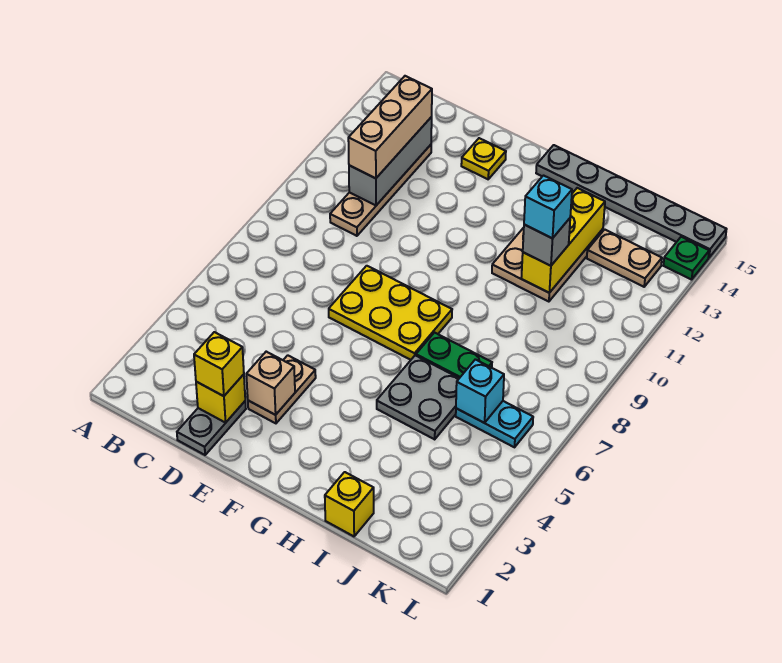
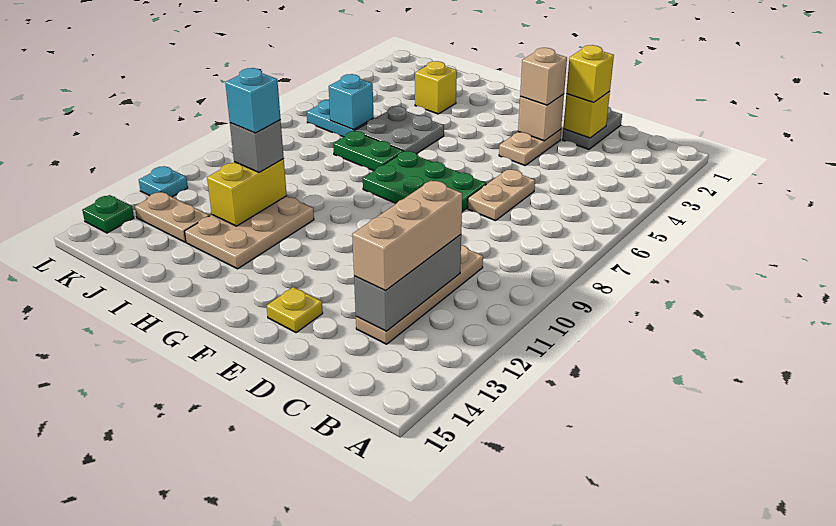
none -> tan plate D6:D7 level 1
none -> tan brick E3 level 3
yellow plate E7:G8 level 1 -> green plate E7:G8 level 1
grey plate G15:L15 level 1 -> none
yellow brick I1 level 1 -> yellow brick I3 level 1
yellow brick I11:I13 level 2 -> yellow brick I11:I12 level 2
none -> cyan plate L12 level 1

